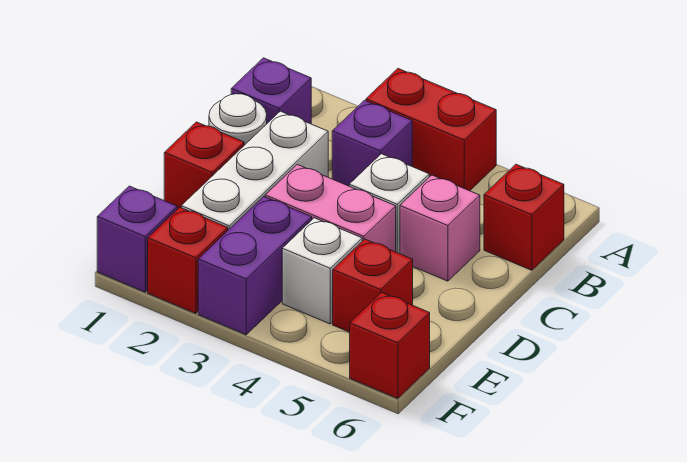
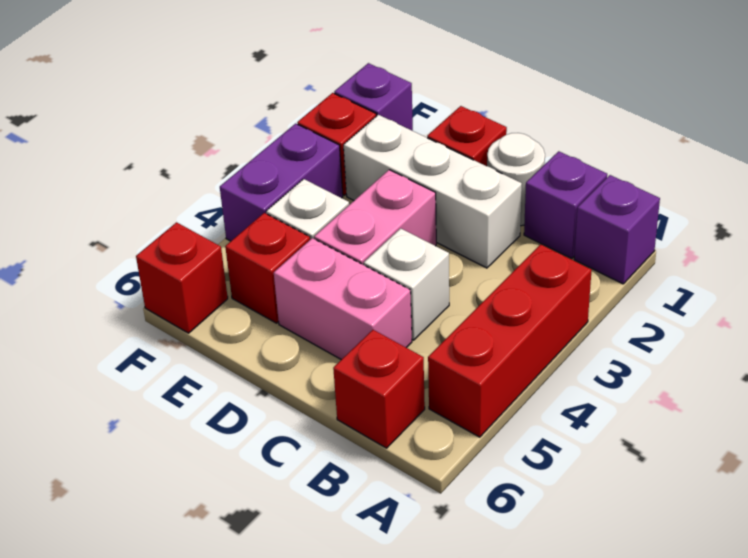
red brick A3:A4 level 1 -> red brick A3:A5 level 1
purple brick B3 level 1 -> purple brick A1 level 1
pink brick C5 level 1 -> pink brick C5:D5 level 1
purple brick E3:F3 level 1 -> purple brick F3:F4 level 1

